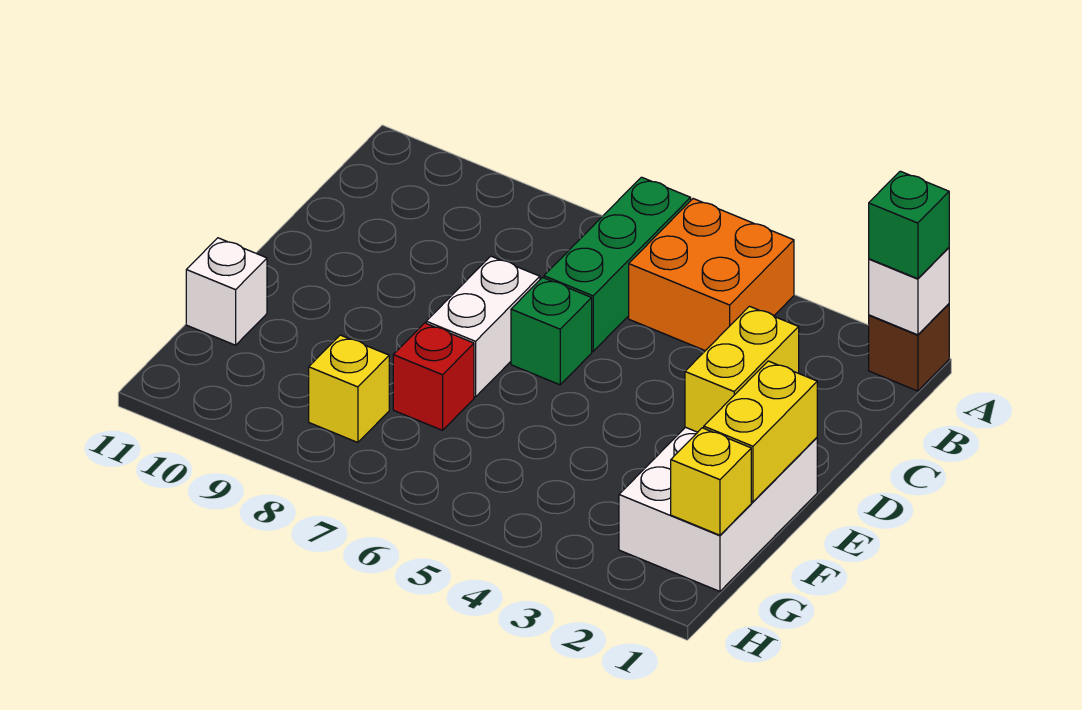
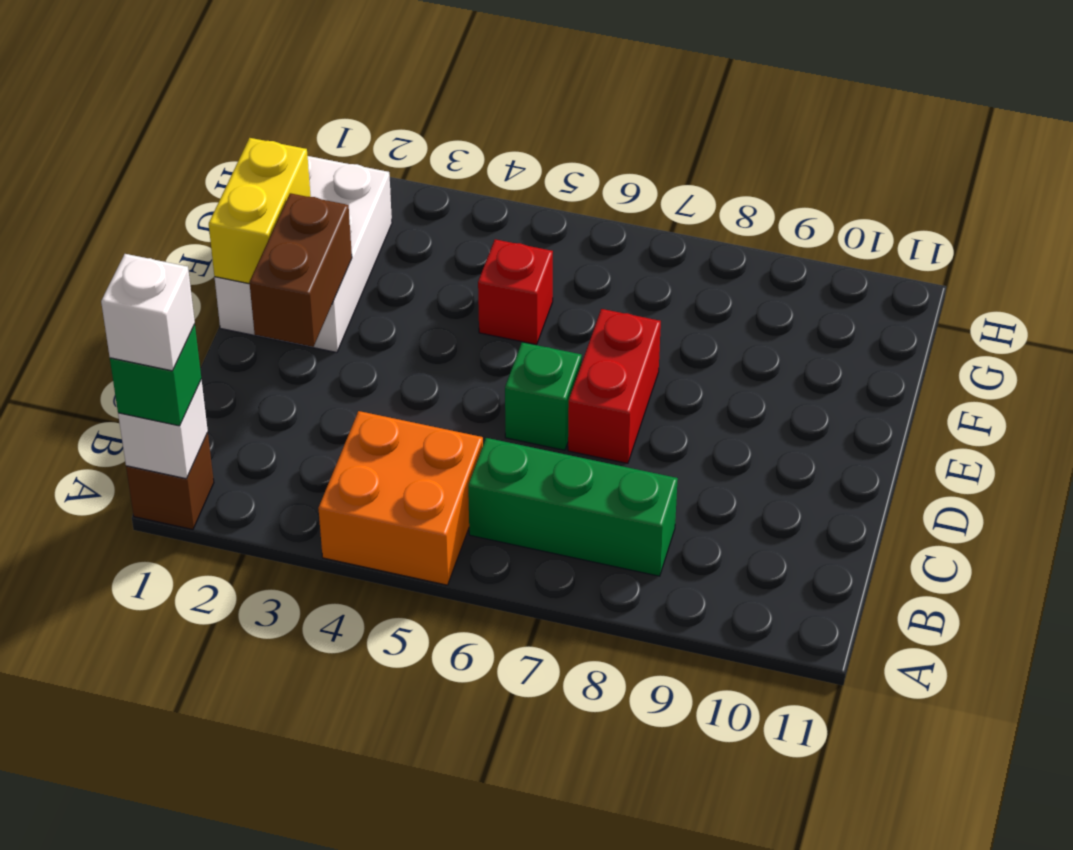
green brick A6:C6 level 1 -> green brick B6:B8 level 1
yellow brick D2:E2 level 2 -> brown brick D2:E2 level 2
white brick D7:E7 level 1 -> red brick D7:E7 level 1
red brick F7 level 1 -> red brick F5 level 1
white brick F11 level 1 -> white brick A1 level 4
yellow brick G1 level 2 -> none
yellow brick G8 level 1 -> none

